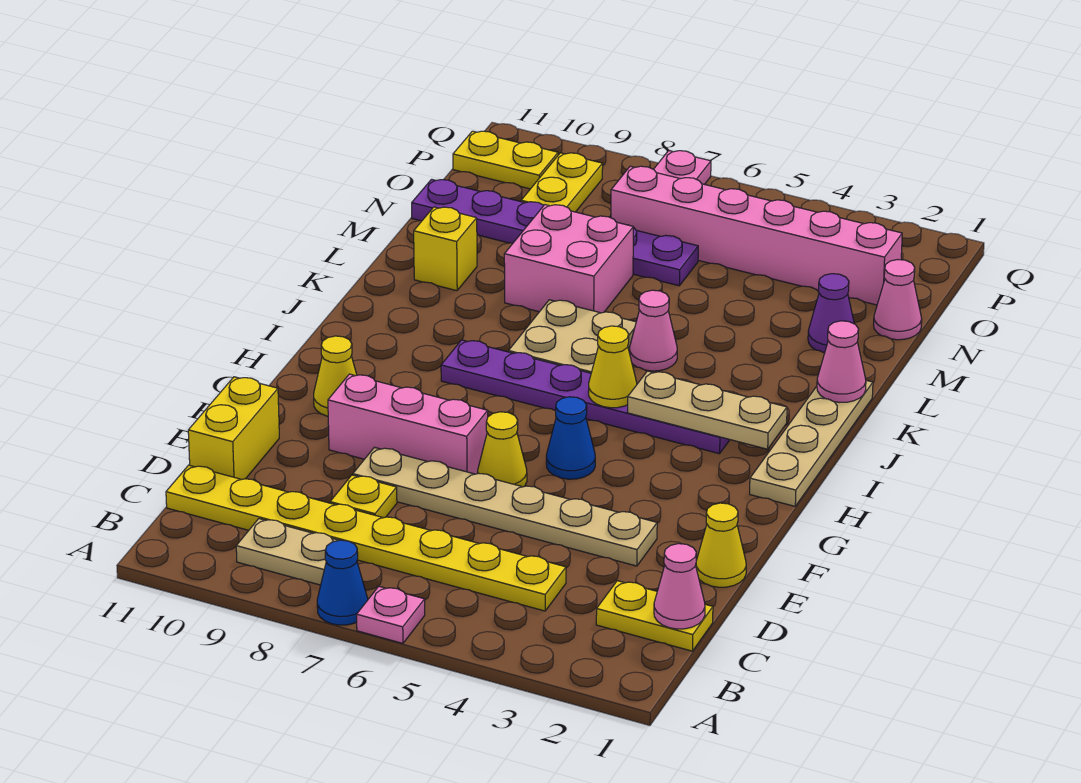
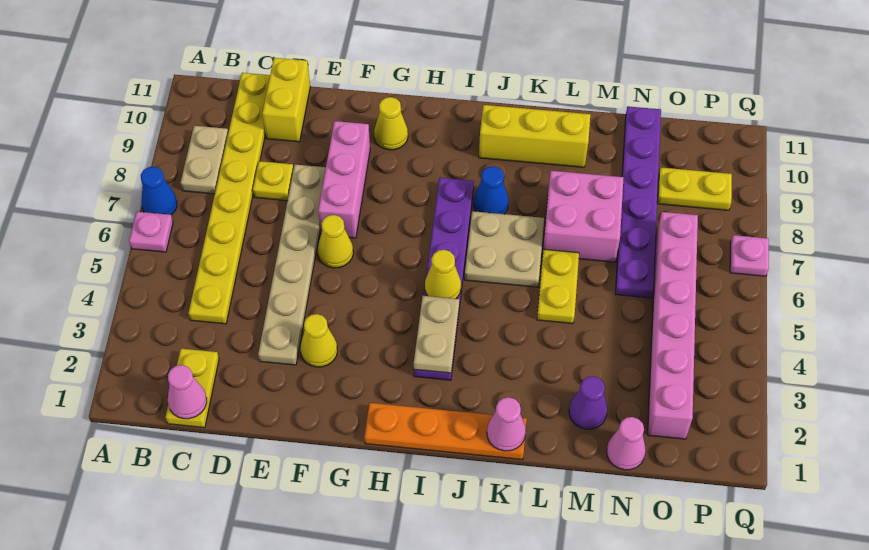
yellow brick D11:E11 level 1 -> yellow brick D10:D11 level 1
yellow cone E1 level 1 -> yellow cone F3 level 1
blue cone G5 level 1 -> blue cone J8 level 1
tan plate H1:K1 level 1 -> orange plate H1:K1 level 1
tan plate I2:I4 level 2 -> tan plate I3:I4 level 2
pink cone K5 level 1 -> none
yellow brick L10 level 1 -> yellow brick J10:L10 level 1
yellow plate P10:P11 level 1 -> yellow plate L5:L6 level 1

